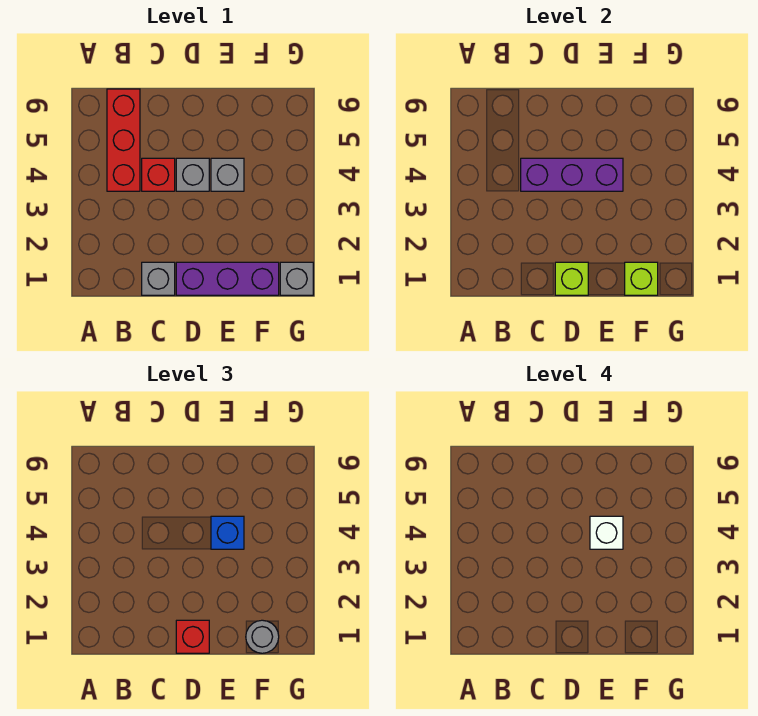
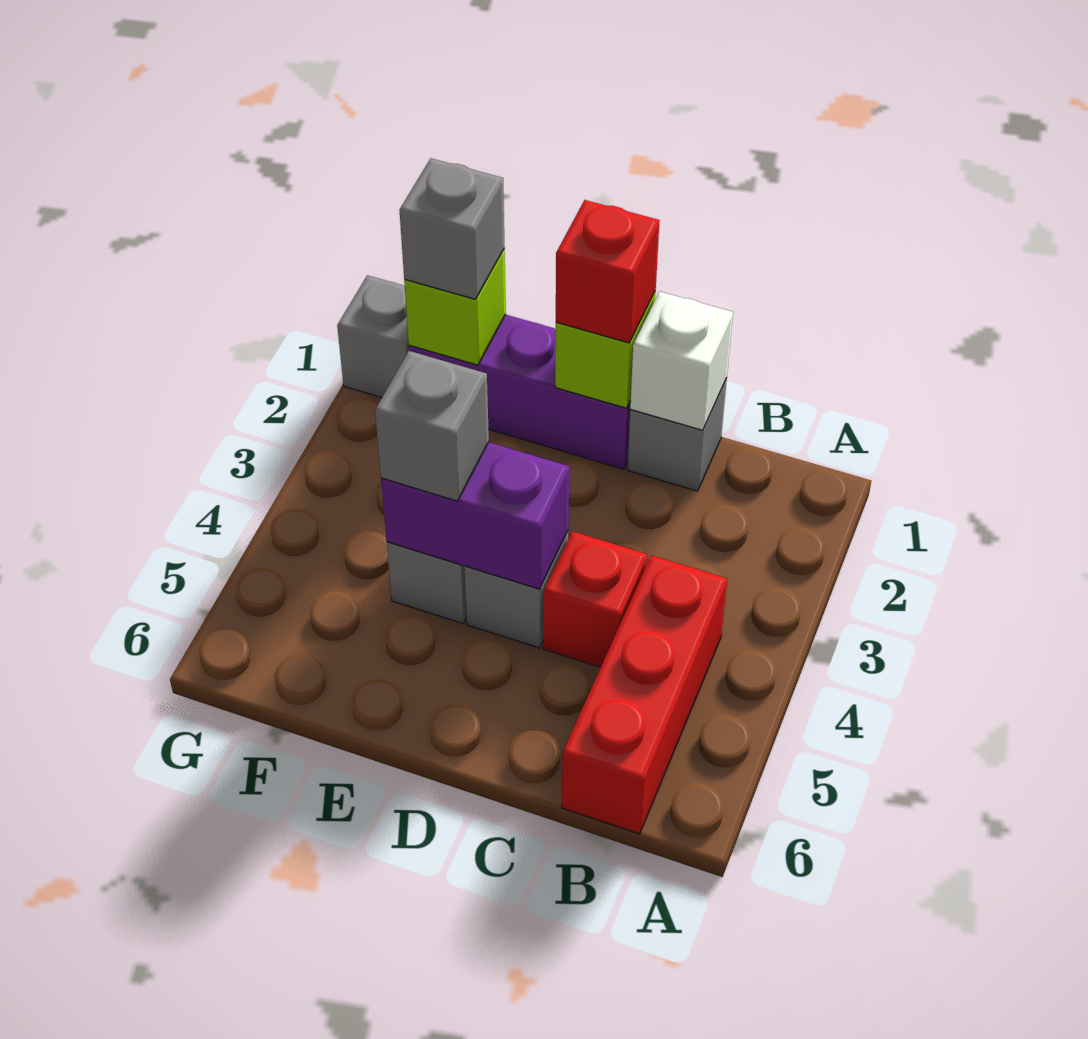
purple brick C4:E4 level 2 -> purple brick D4:E4 level 2
blue brick E4 level 3 -> grey brick E4 level 3
white brick E4 level 4 -> white brick C1 level 2
grey round brick F1 level 3 -> grey brick F1 level 3

